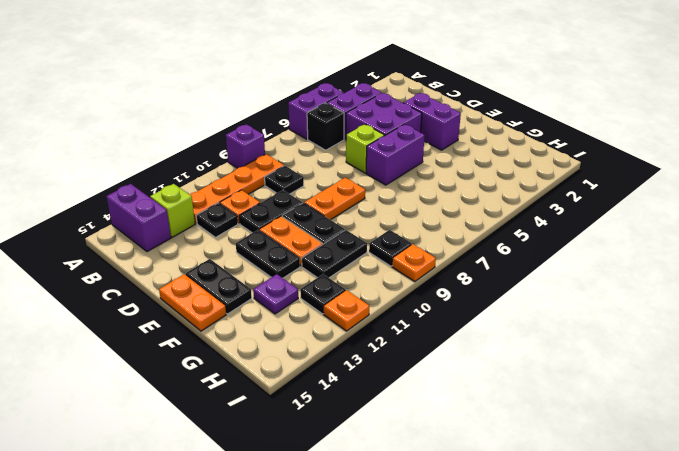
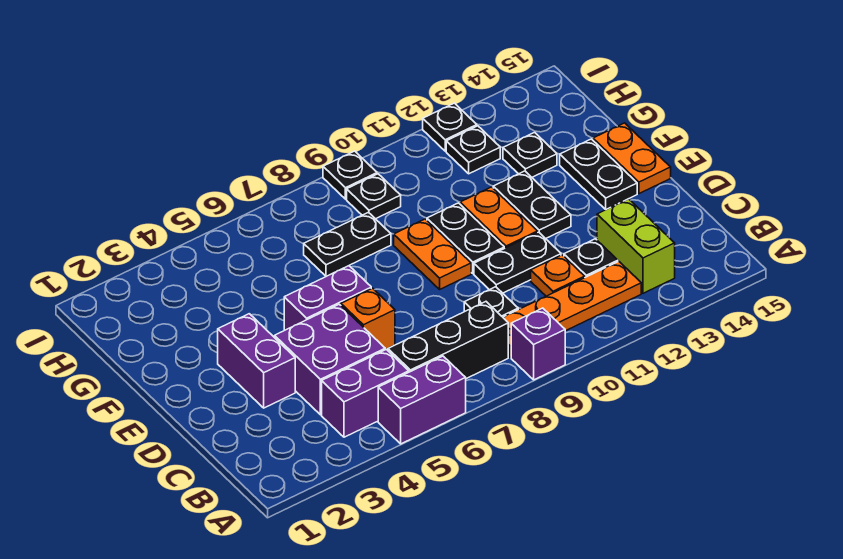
purple brick A14:B14 level 1 -> none
black brick B6 level 1 -> black brick B6:B8 level 1
lime brick B13 level 1 -> lime brick B13:C13 level 1
lime brick D6 level 1 -> orange brick D6 level 1
orange plate E8:E9 level 1 -> orange plate E9:F9 level 1
black plate G10:G11 level 1 -> black plate G7:G8 level 1
purple plate G13 level 1 -> black plate G13 level 1
orange plate I9 level 1 -> black plate I9 level 1
orange plate I12 level 1 -> black plate I12 level 1

